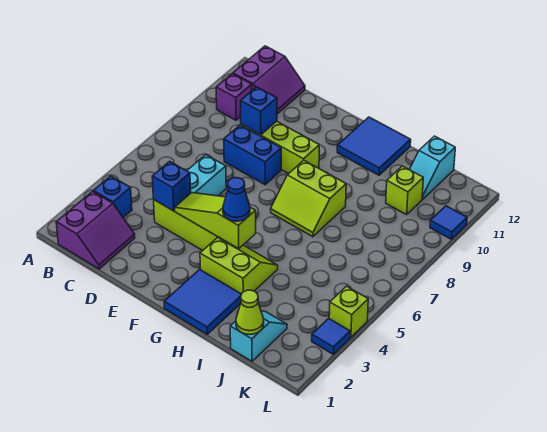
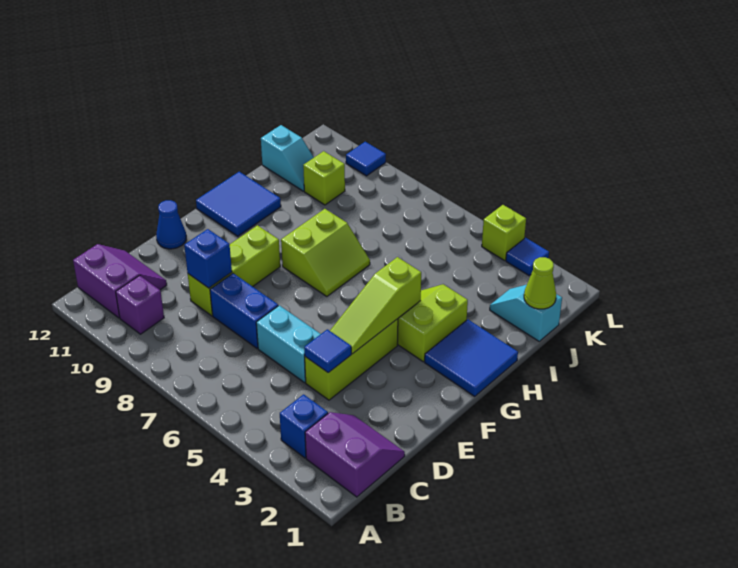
blue brick D4 level 2 -> blue tile D4 level 2
blue brick D8:E8 level 1 -> blue brick D7:D8 level 1
blue cone G4 level 3 -> blue cone E12 level 1

